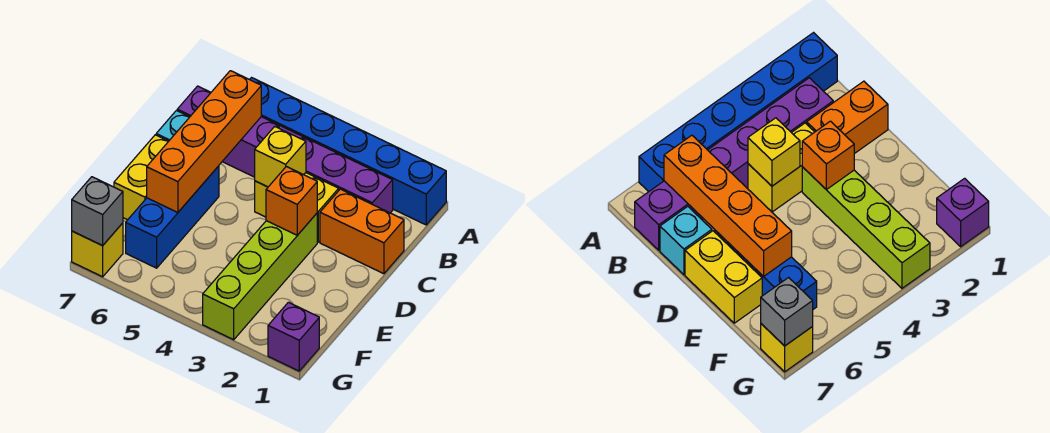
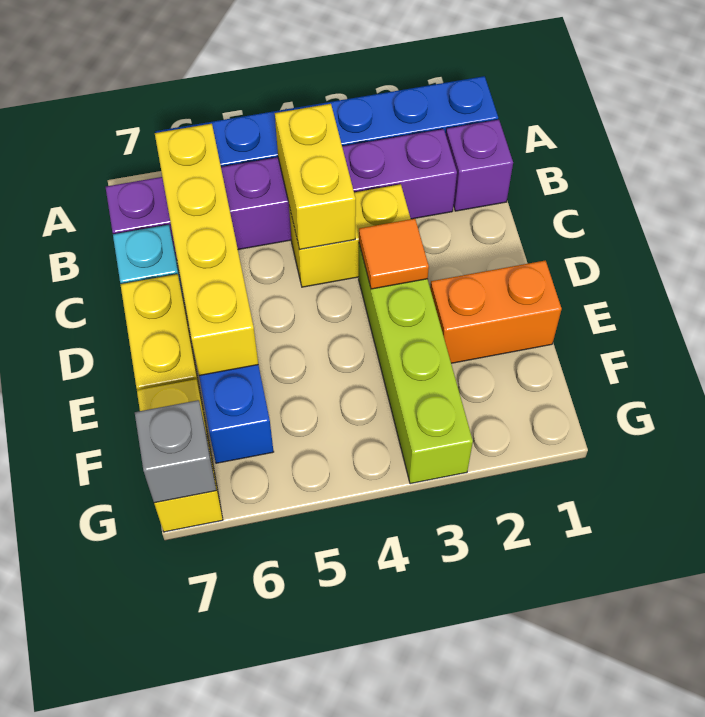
orange brick B6:E6 level 2 -> yellow brick B6:E6 level 2
orange brick C1:C2 level 1 -> orange brick E1:E2 level 1
yellow brick C4 level 2 -> yellow brick B4:C4 level 2
orange brick D3 level 2 -> orange tile D3 level 2
purple brick G1 level 1 -> purple brick B1 level 1
yellow brick G7 level 1 -> yellow brick F7:G7 level 1

